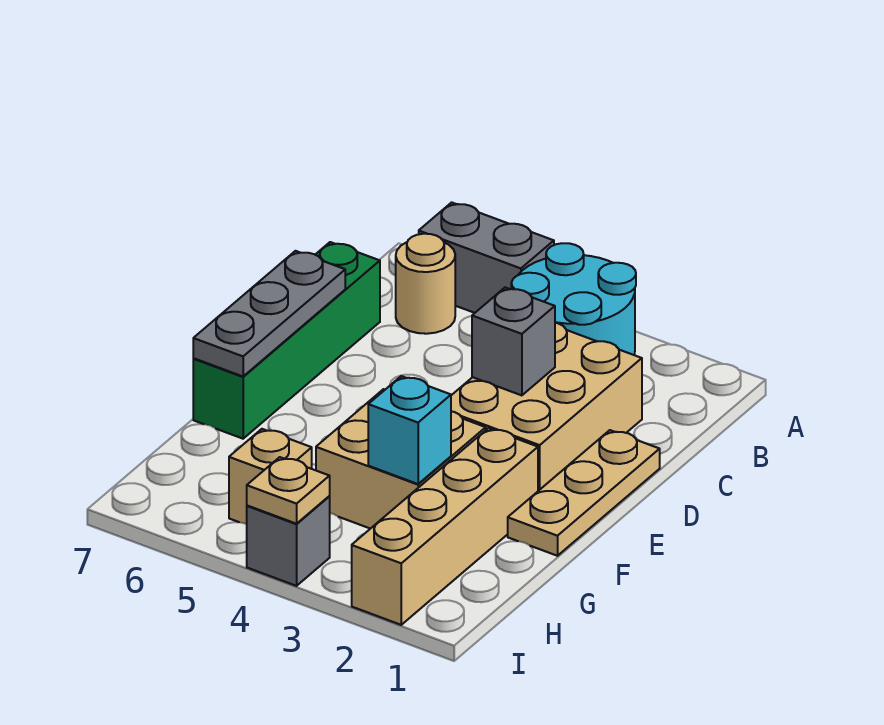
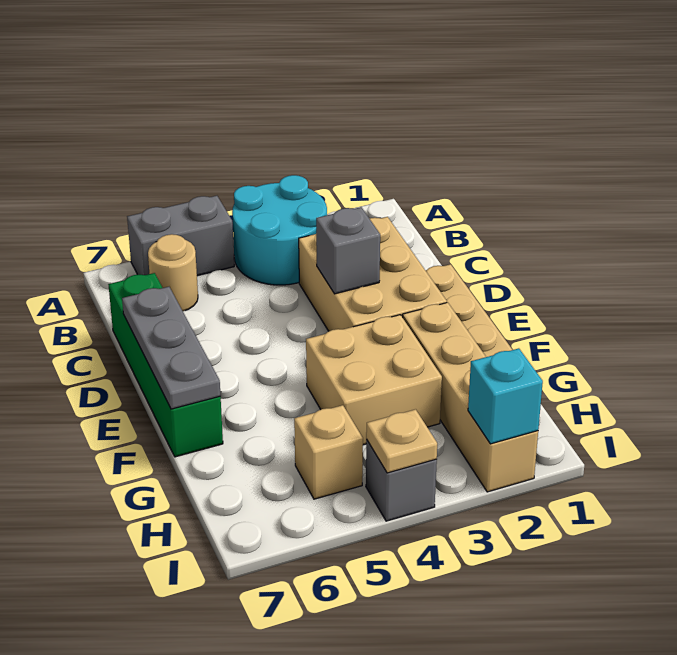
cyan brick G3 level 2 -> cyan brick I2 level 2

